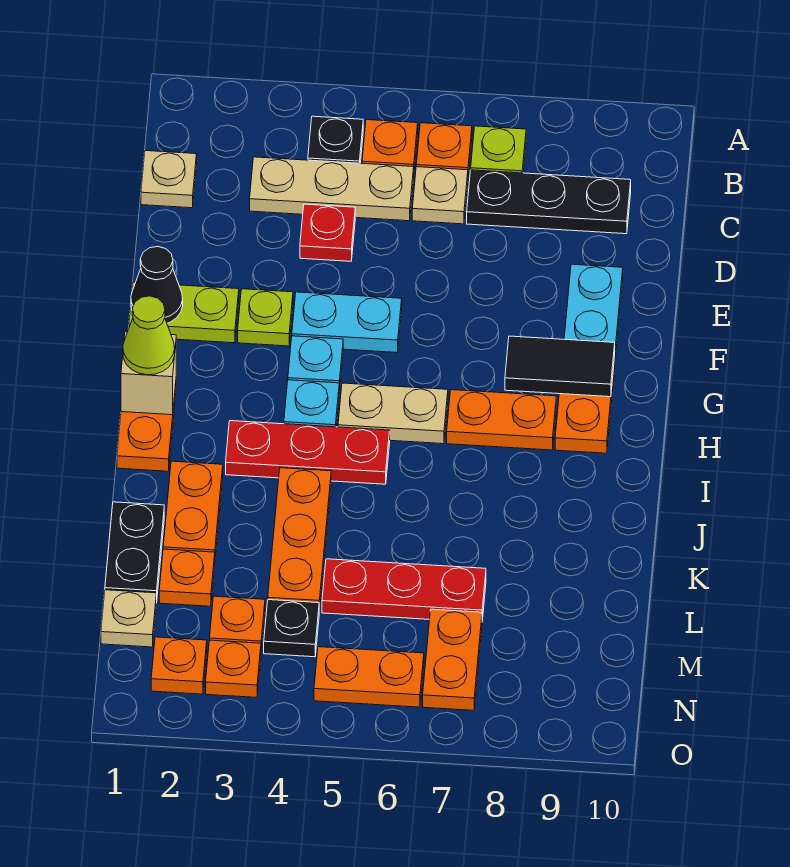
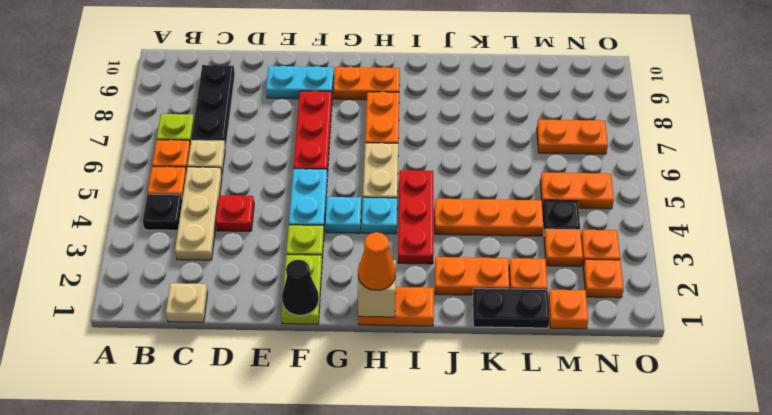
black tile G8:G9 level 2 -> none
lime cone H1 level 3 -> orange cone H1 level 3
red plate L5:L7 level 1 -> red plate F6:F8 level 1
tan plate M1 level 1 -> orange plate M1 level 1
orange plate N5:N6 level 1 -> orange plate M5:N5 level 1

